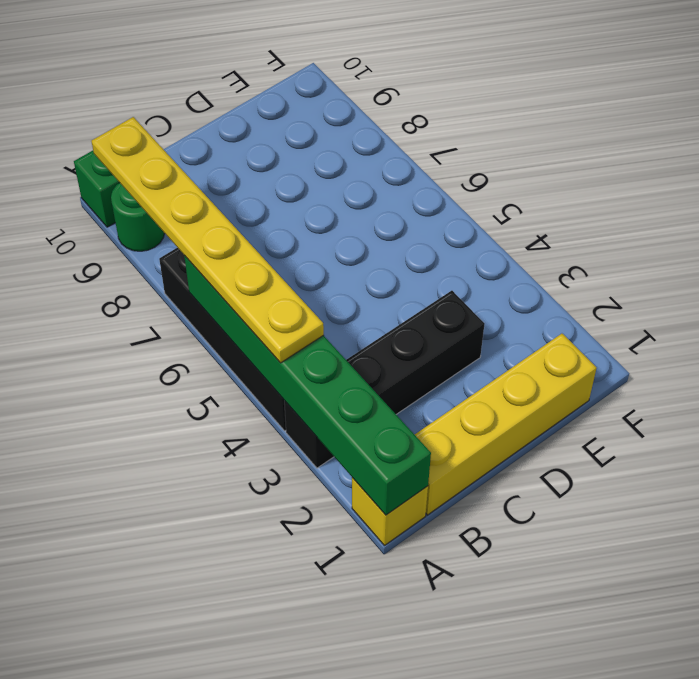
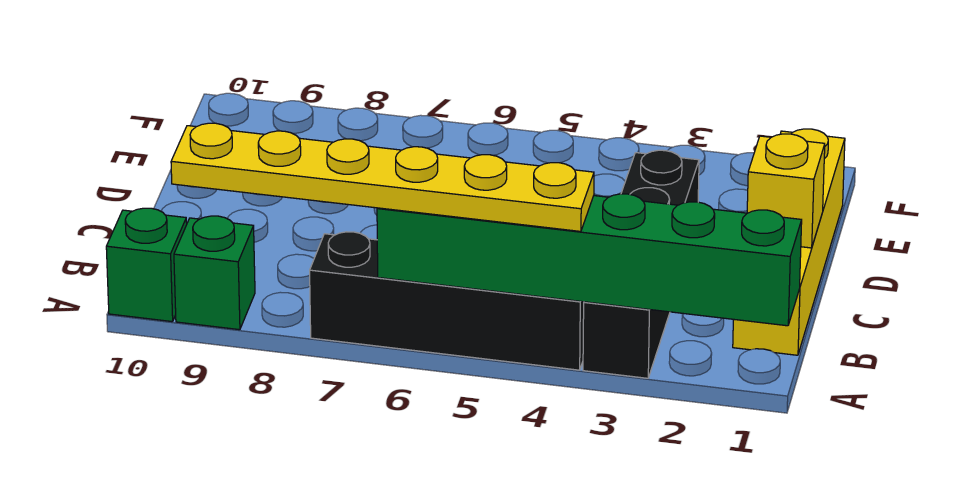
yellow brick A1 level 1 -> yellow brick C1 level 2
green round brick A9 level 1 -> green brick A9 level 1

